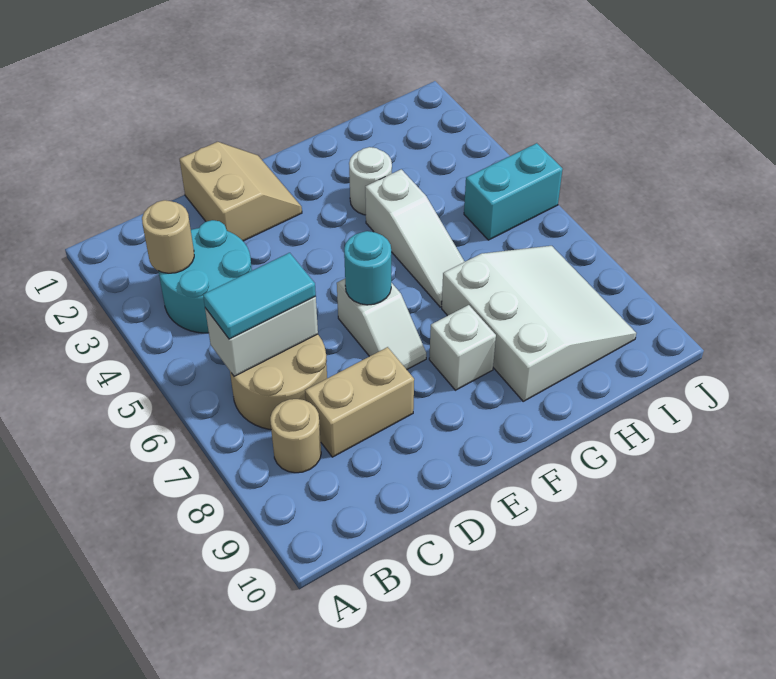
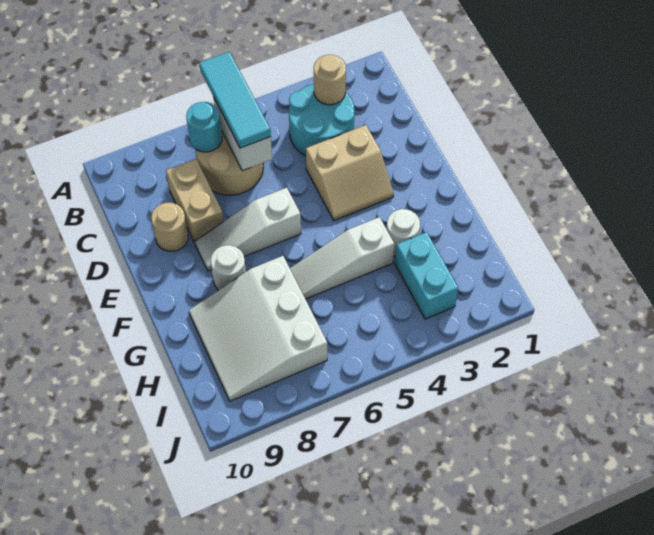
cyan tile B6:C6 level 3 -> cyan tile A6:C6 level 3
tan round brick B8 level 1 -> tan round brick D9 level 1
tan slope D1:E2 level 1 top D -> tan slope D3:E4 level 1 top D
white slope E6:E7 level 1 top 6 -> white slope E6:E8 level 1 top 6
cyan round brick E6 level 2 -> cyan round brick B7 level 2
white brick F8 level 1 -> white round brick F8 level 1
white slope G7:I9 level 1 top G -> white slope G7:I9 level 1 top 7
cyan brick I5:J5 level 1 -> cyan brick H3:I3 level 1

